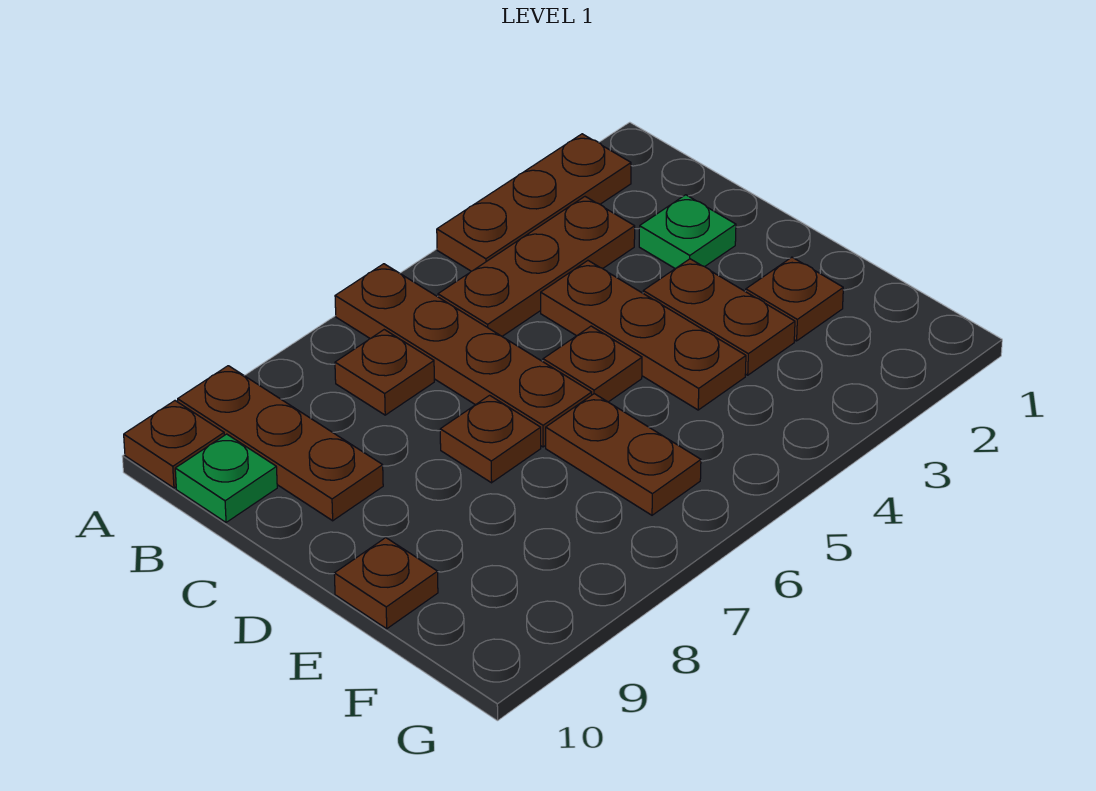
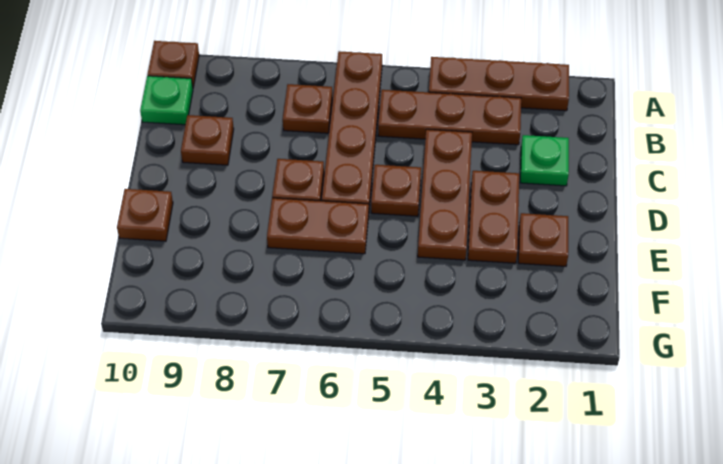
brown plate A9:C9 level 1 -> brown plate C9 level 1
brown plate E6:F6 level 1 -> brown plate E6:E7 level 1

